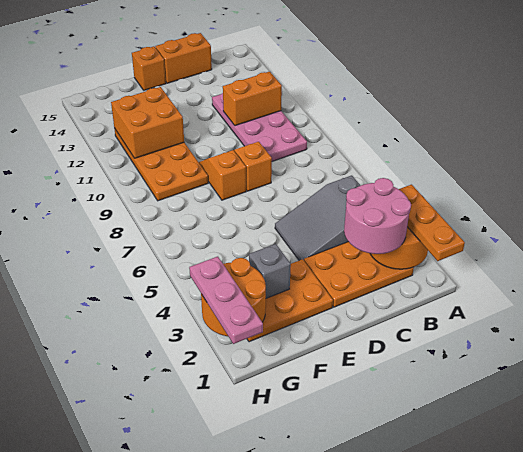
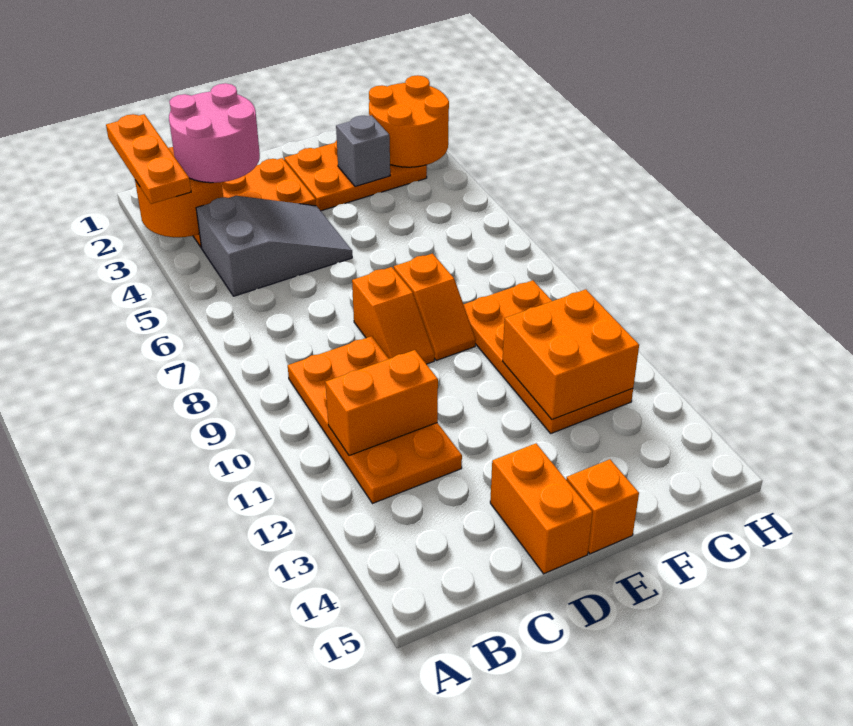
pink plate B9:C12 level 1 -> orange plate B9:C12 level 1
orange brick C15:D15 level 1 -> orange brick D14:D15 level 1
pink plate H1:H3 level 3 -> none

